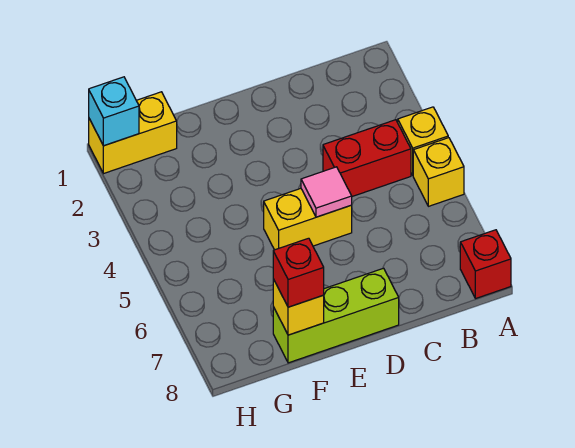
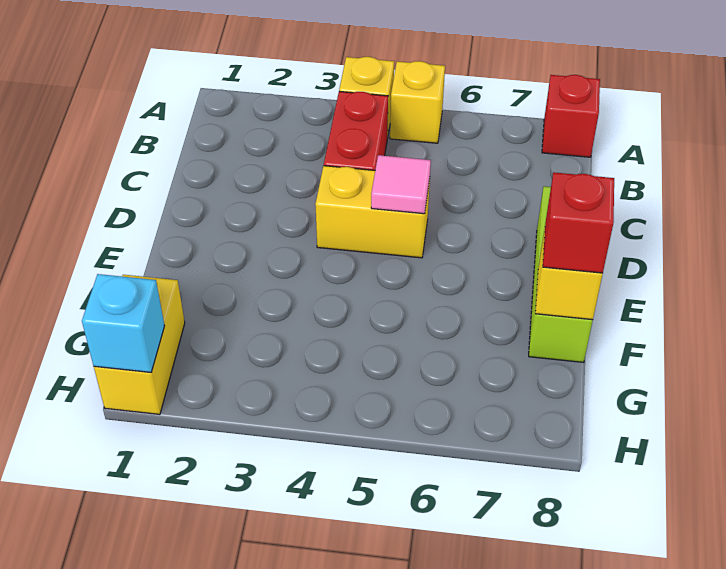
yellow brick D5:E5 level 1 -> yellow brick D4:D5 level 1

